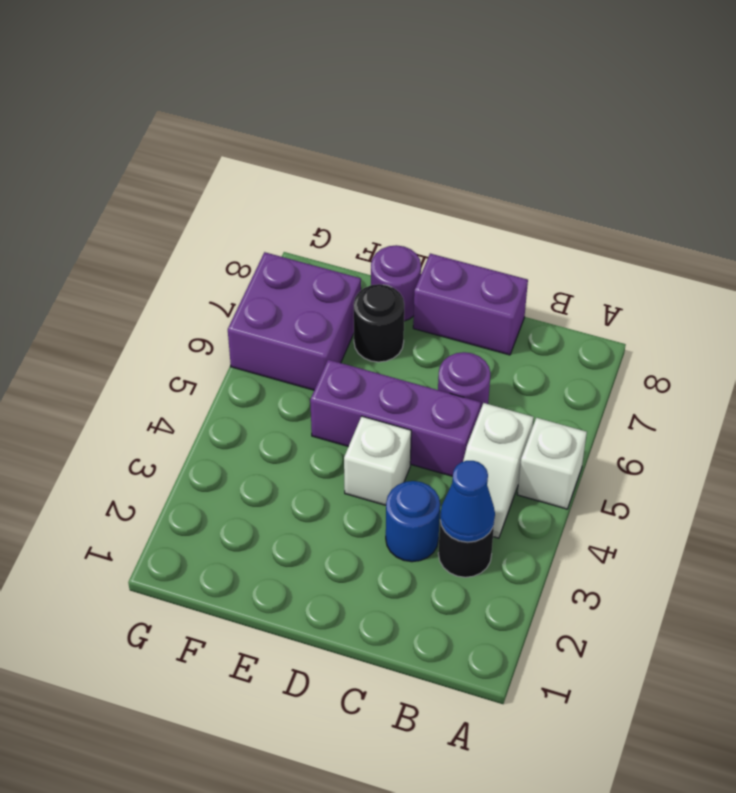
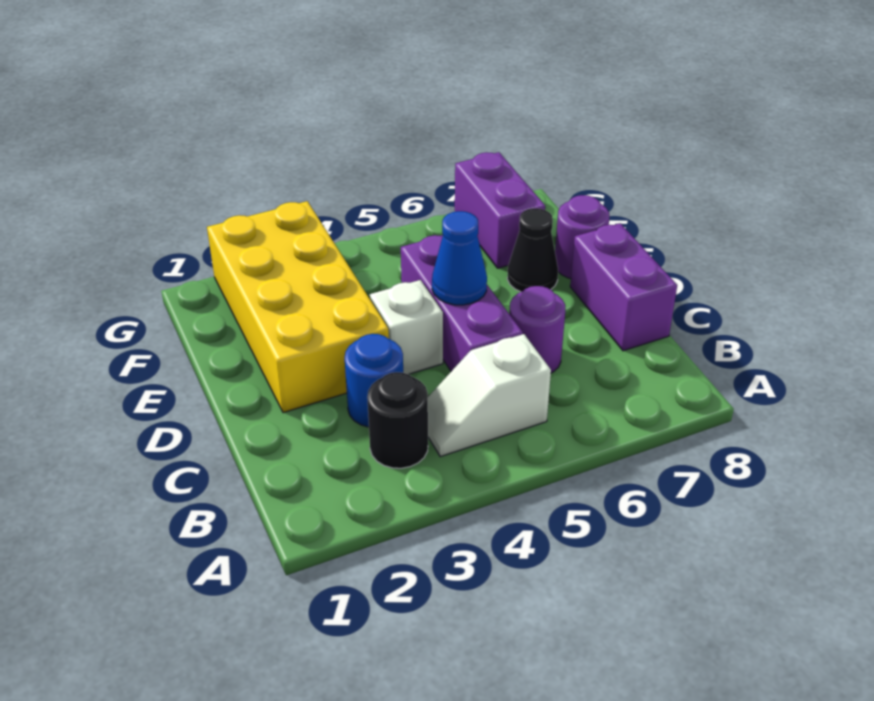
white brick A5 level 1 -> none
blue cone B3 level 2 -> blue cone D5 level 2
none -> yellow brick D2:G3 level 1
black round brick E7 level 1 -> black cone E7 level 1
purple brick F6:G7 level 1 -> purple brick F7:G7 level 1

